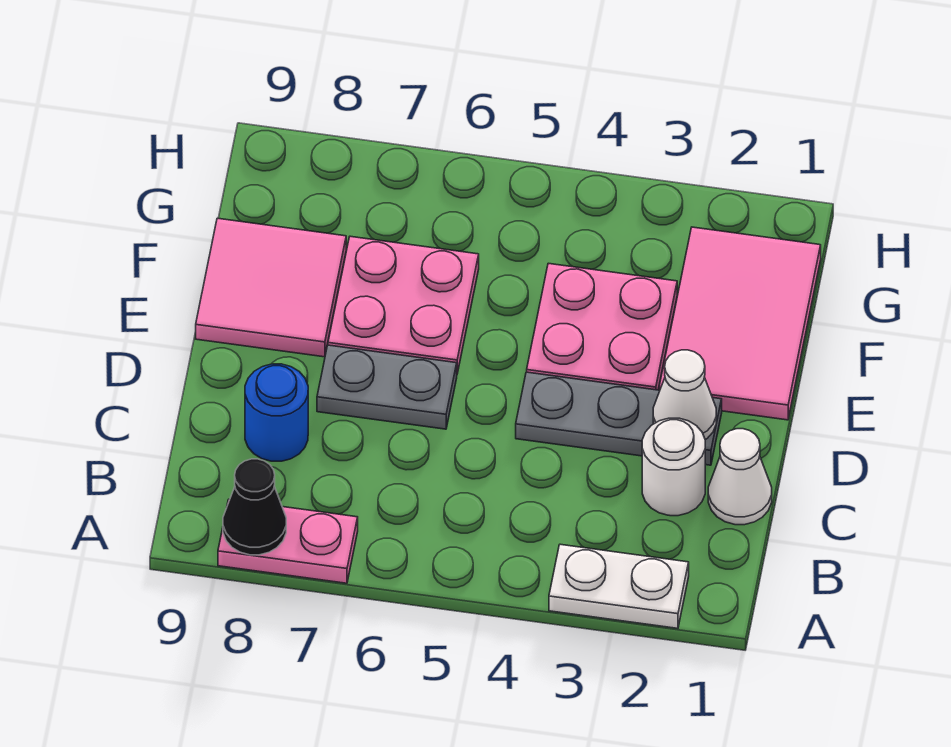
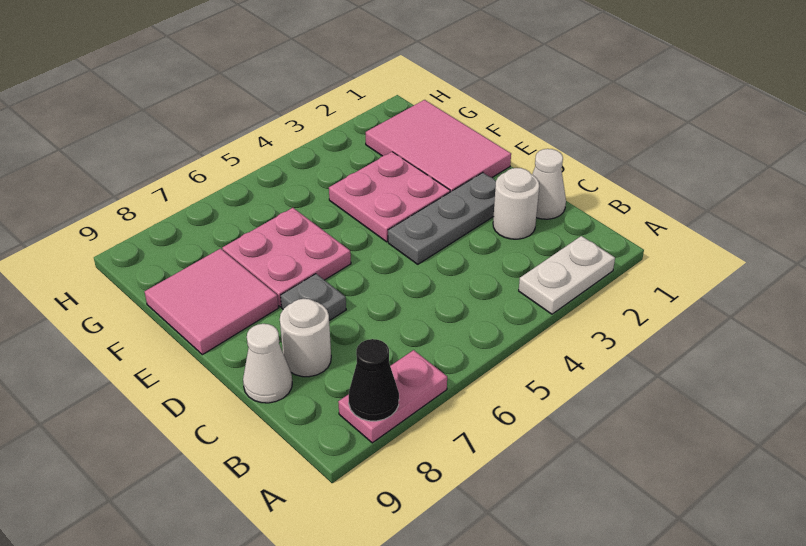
blue round brick C8 level 1 -> white round brick C8 level 1
white cone D2 level 2 -> white cone C9 level 1
grey plate D6:D7 level 1 -> grey plate D7 level 1

